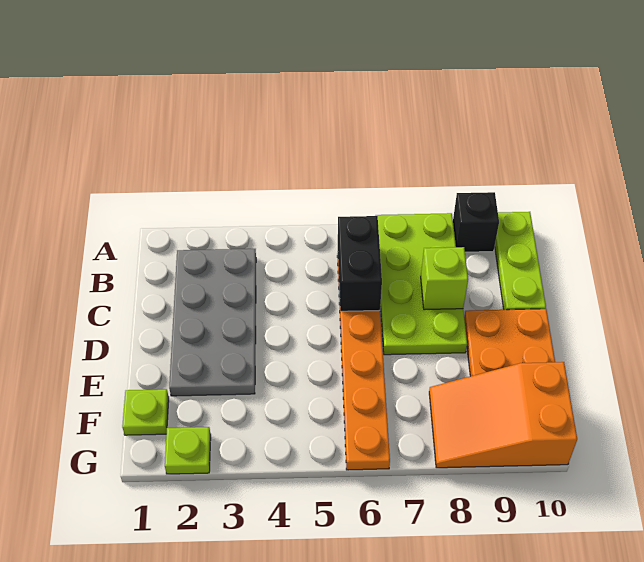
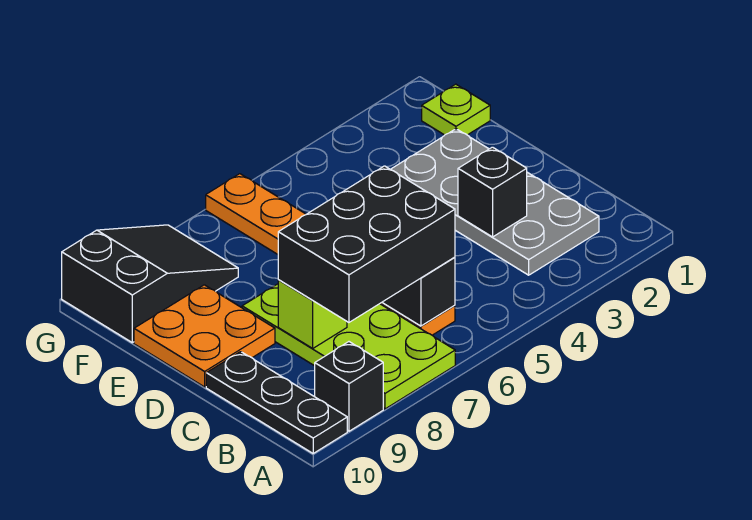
lime plate A10:C10 level 1 -> black plate A10:C10 level 1
none -> black brick B6:C8 level 3
none -> black brick C3 level 2
orange slope F8:G10 level 1 top 10 -> black slope F8:G10 level 1 top 10
lime plate G2 level 1 -> none

